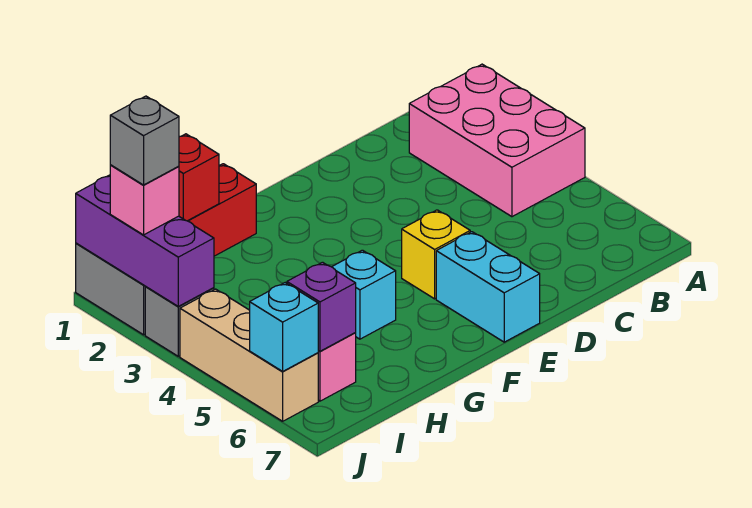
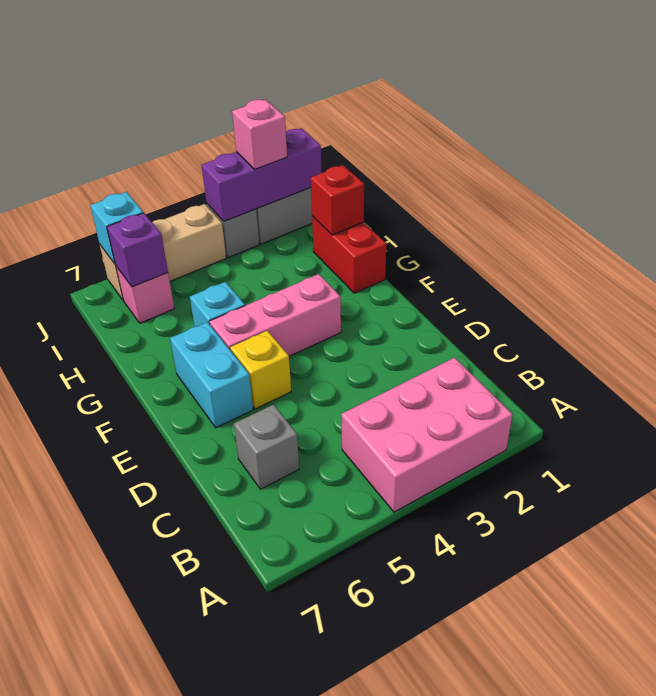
cyan brick E6:E7 level 1 -> cyan brick E6:F6 level 1
none -> pink brick F3:F5 level 1
grey brick J2 level 4 -> grey brick C6 level 1

